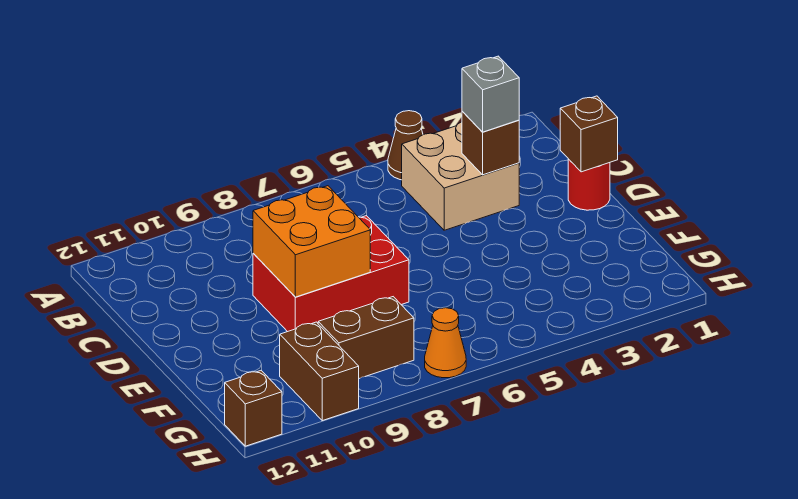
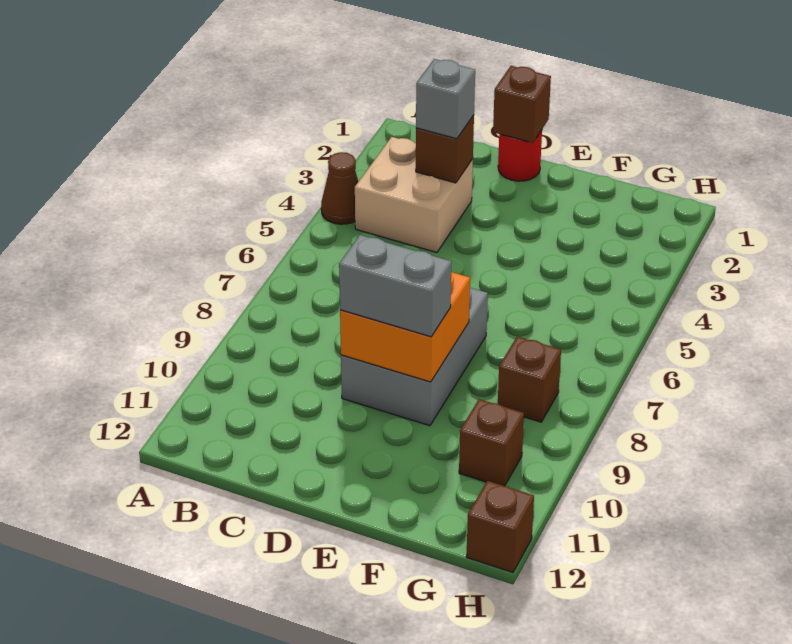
red brick D7:E9 level 1 -> grey brick D7:E9 level 1
none -> grey brick D9:E9 level 3
brown brick G8:G9 level 1 -> brown brick G8 level 1
brown brick G10:H10 level 1 -> brown brick G10 level 1
orange cone H7 level 1 -> none

